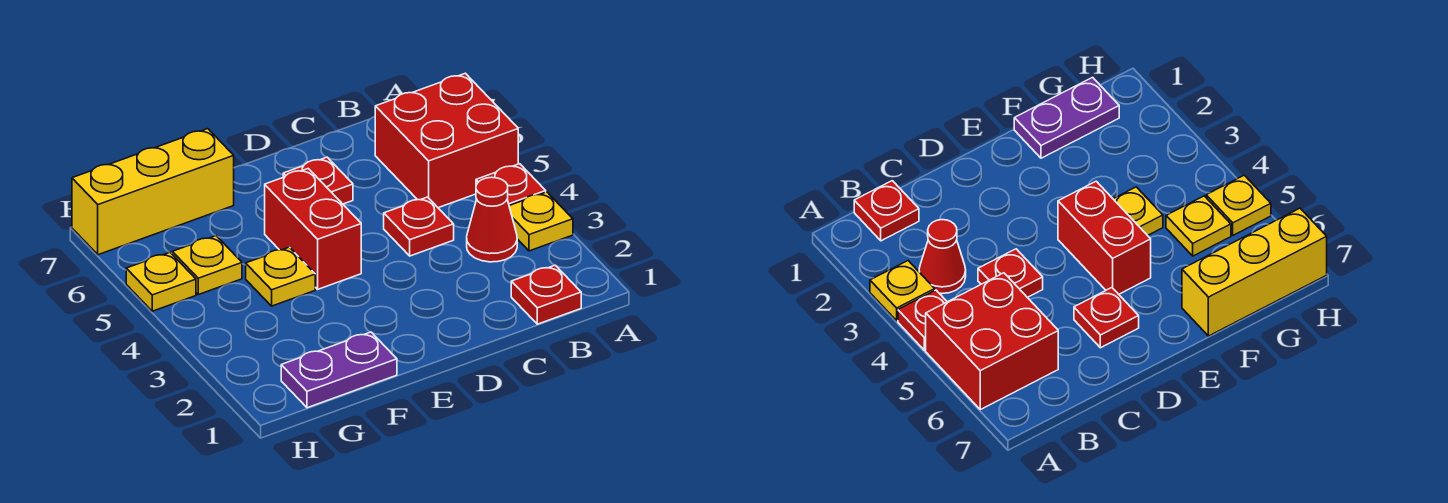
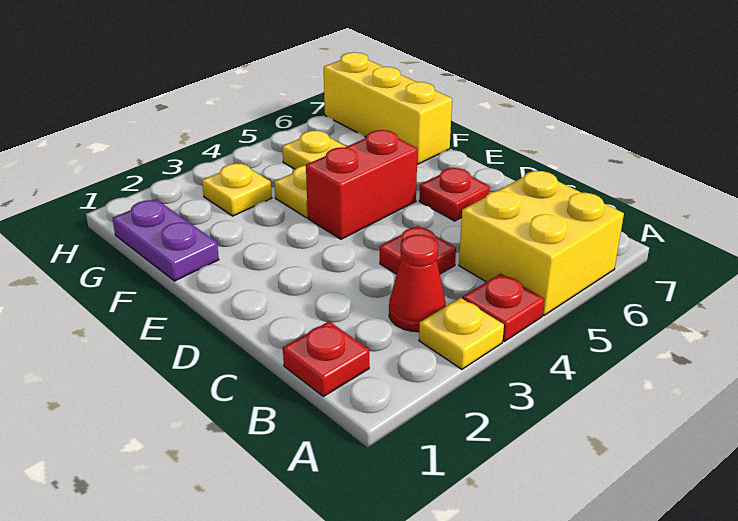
red brick A5:B6 level 1 -> yellow brick A5:B6 level 1
yellow plate H5 level 1 -> yellow plate G3 level 1

